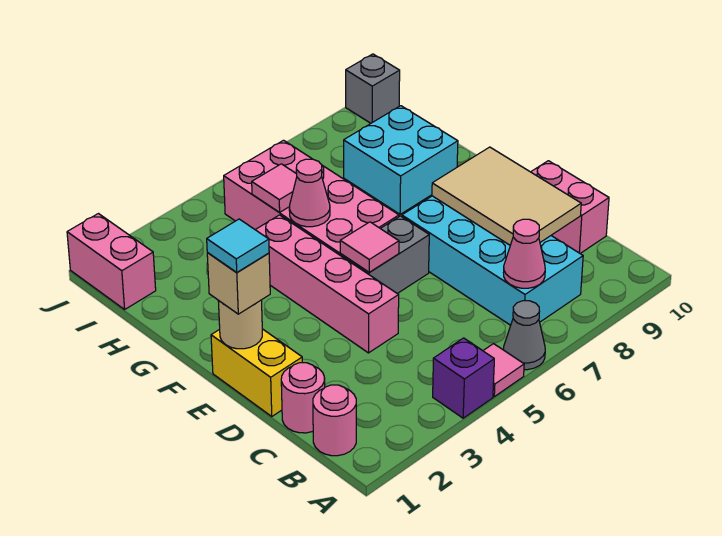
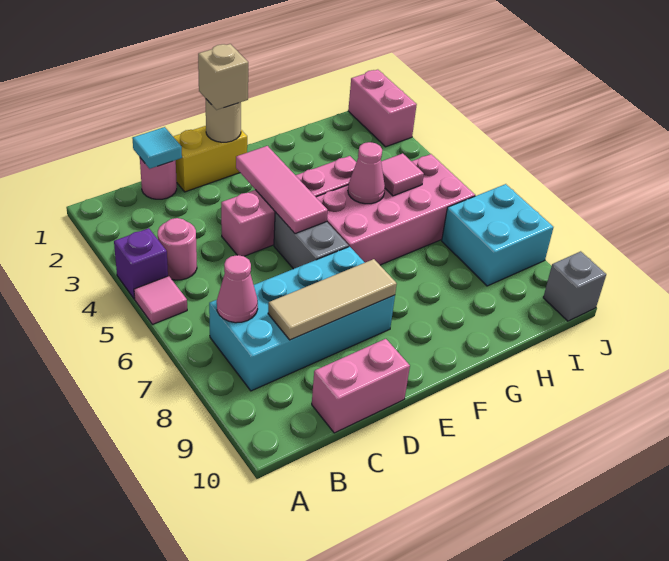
grey cone A6 level 1 -> none
pink round brick B1 level 1 -> pink round brick B4 level 1
tan tile C8:E9 level 2 -> tan tile C8:E8 level 2
cyan tile E1 level 4 -> cyan tile C1 level 2
pink tile E5 level 2 -> pink tile E3:E5 level 2
cyan brick G8:H9 level 1 -> cyan brick I7:J8 level 1
pink brick I1:J1 level 1 -> pink brick J1:J2 level 1

